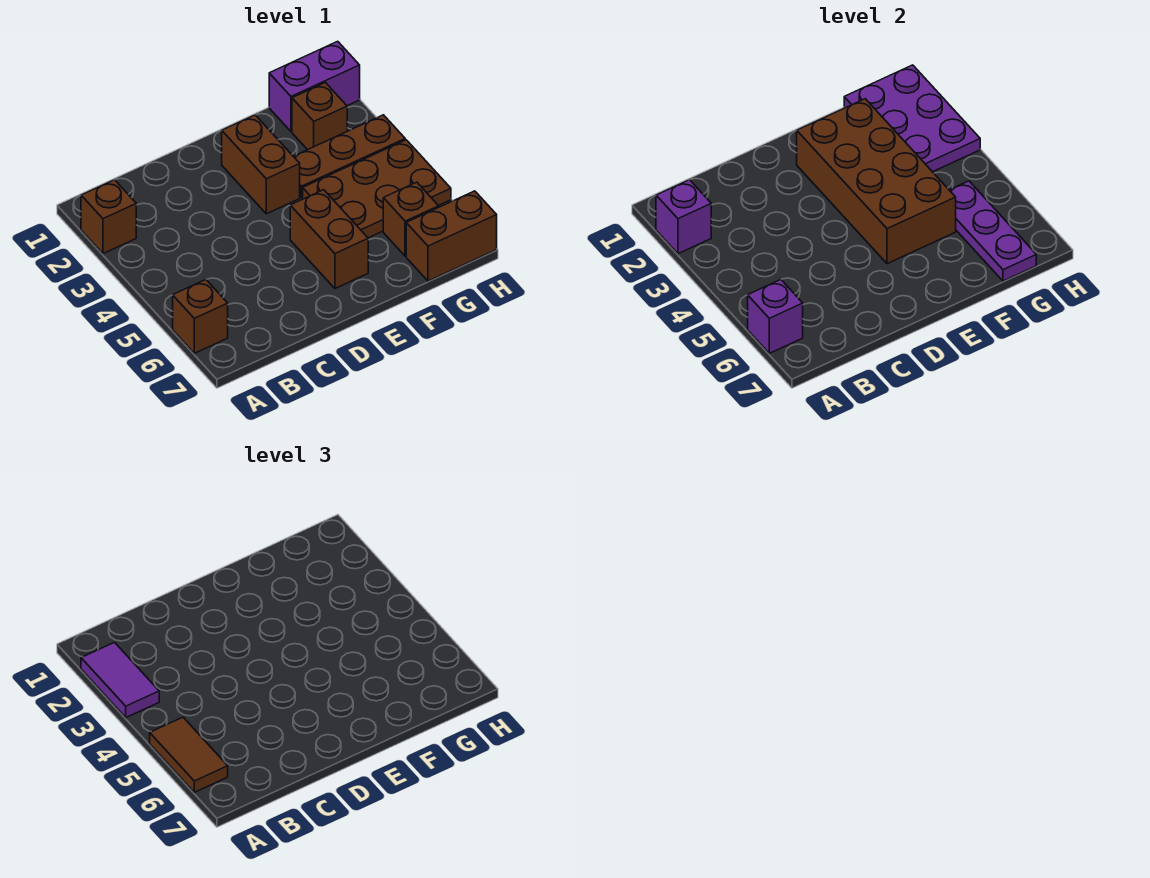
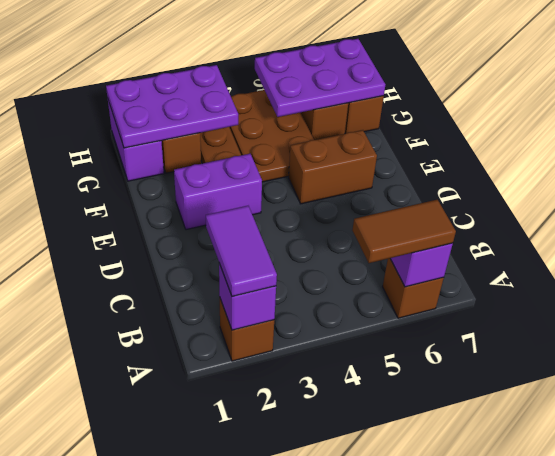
purple tile A2:A3 level 3 -> purple tile A2:B2 level 3
brown brick E2:E3 level 1 -> purple brick E2:E3 level 1
brown brick E2:F5 level 2 -> none
purple plate G5:G7 level 2 -> purple plate G5:H7 level 2

